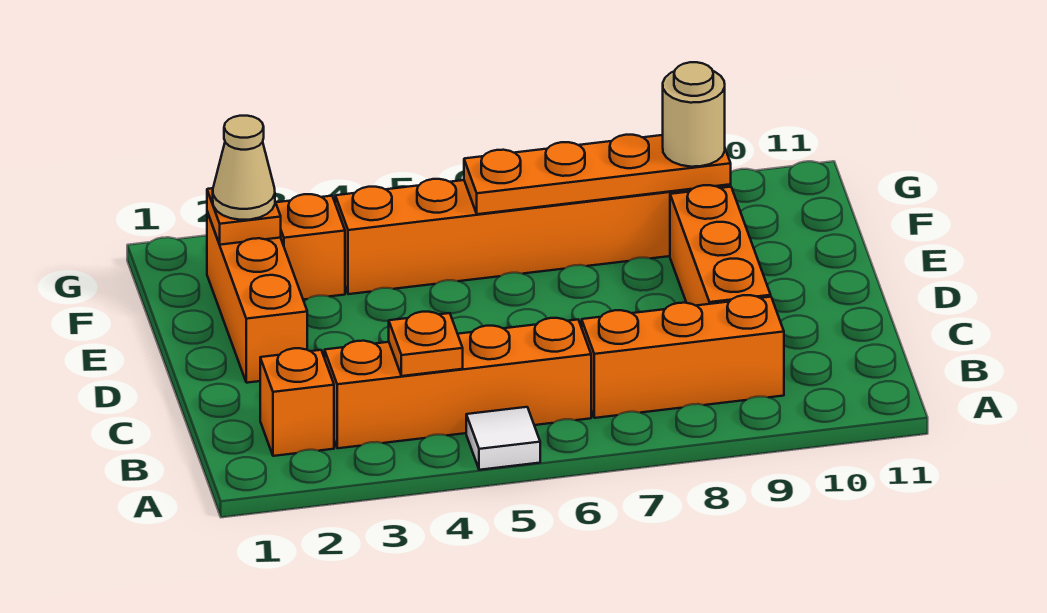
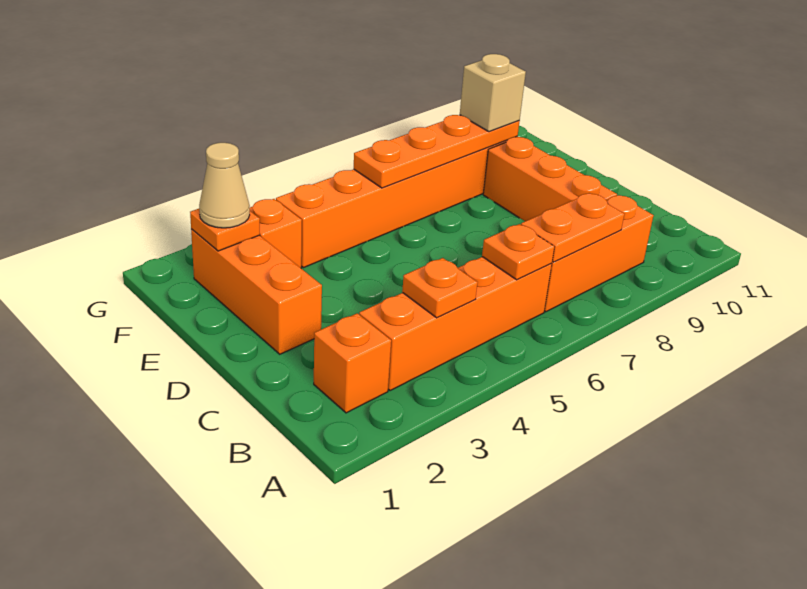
white tile A5 level 1 -> none
none -> orange plate B6 level 2
none -> orange plate B7:B8 level 2
tan round brick F9 level 3 -> tan brick F9 level 3

